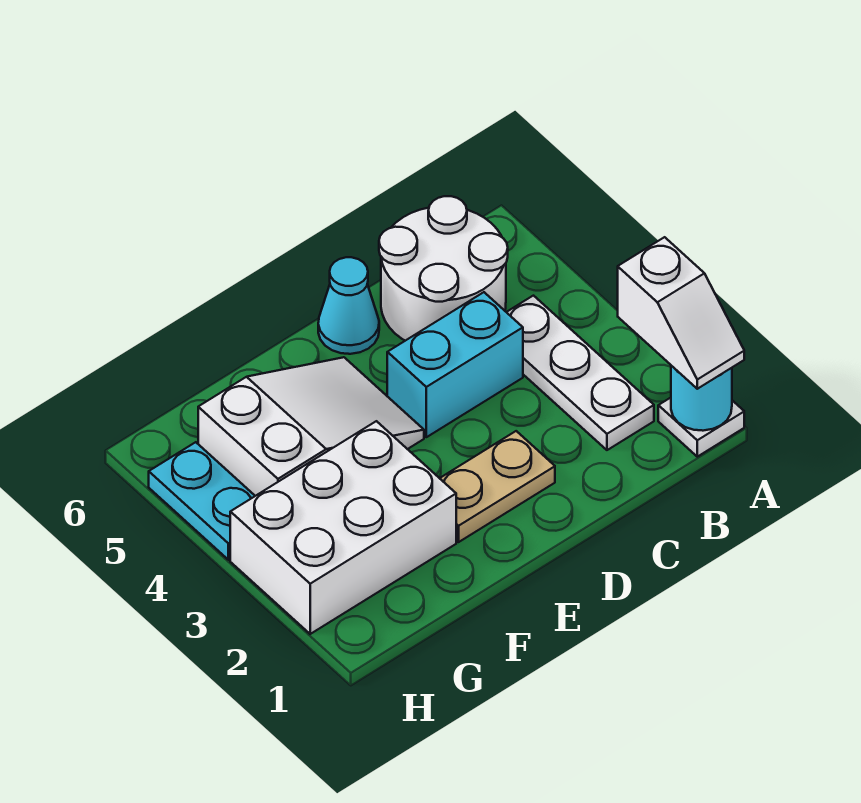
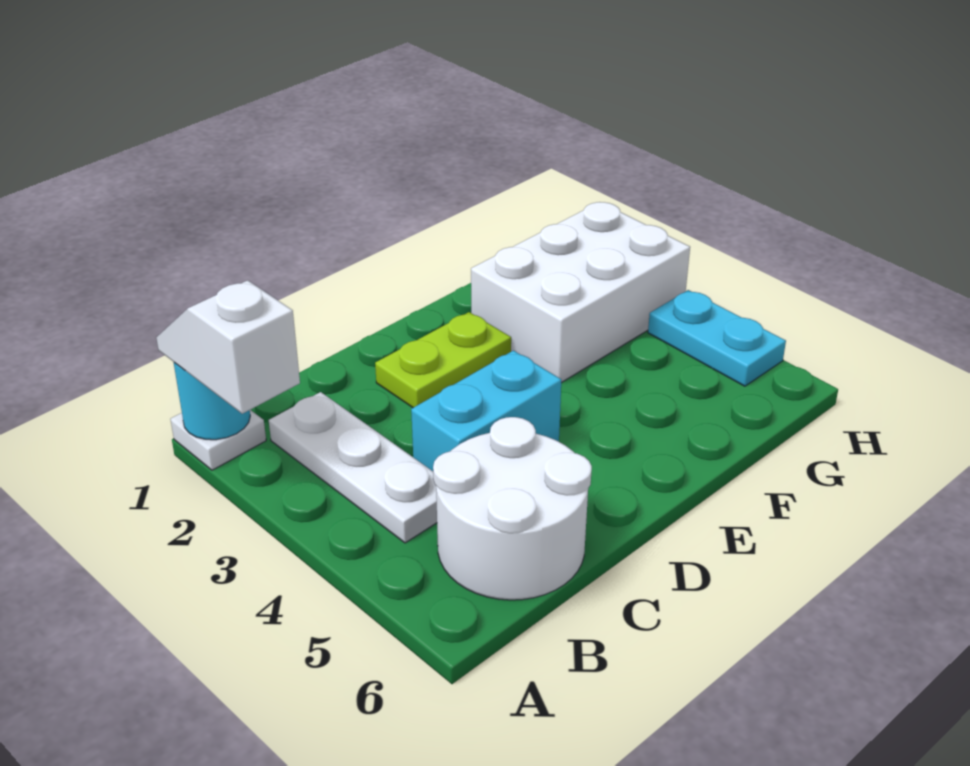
tan plate D2:E2 level 1 -> lime plate D2:E2 level 1
cyan cone D6 level 1 -> none
white slope E4:G5 level 1 top G -> none

